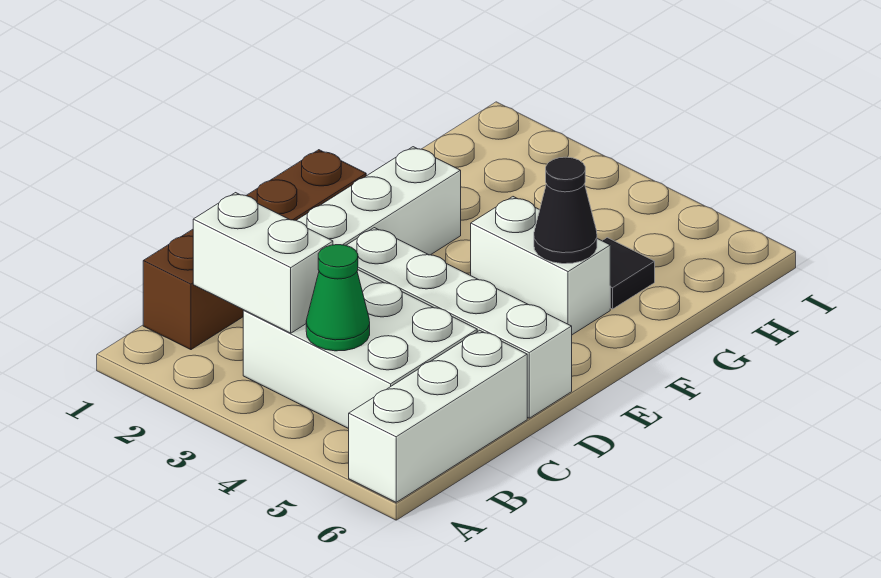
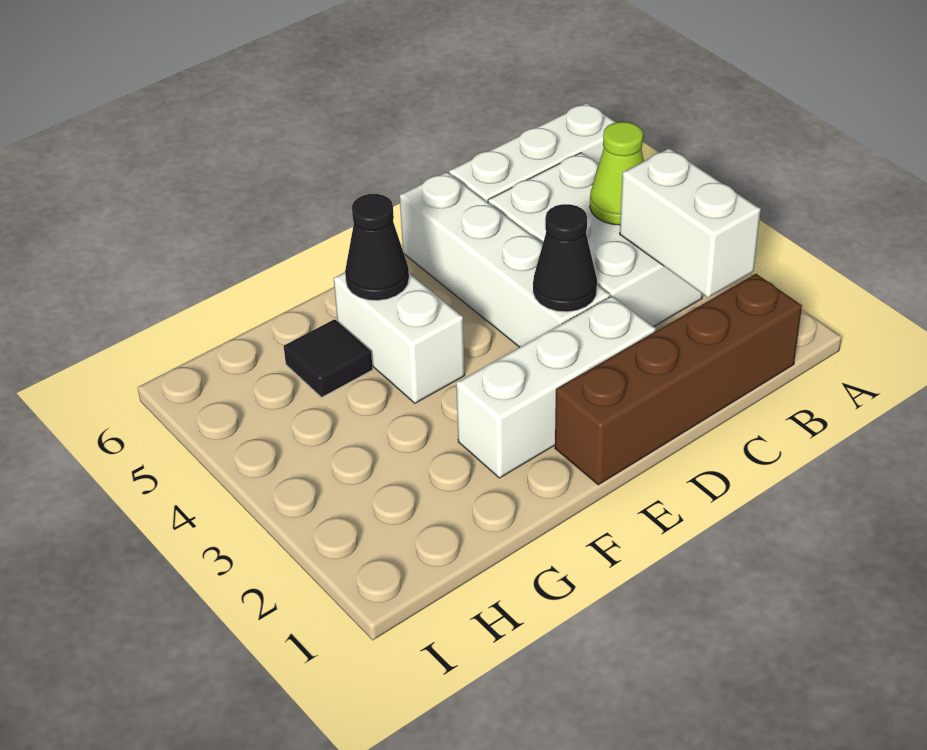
green cone B4 level 2 -> lime cone B4 level 2
none -> black cone D3 level 2

